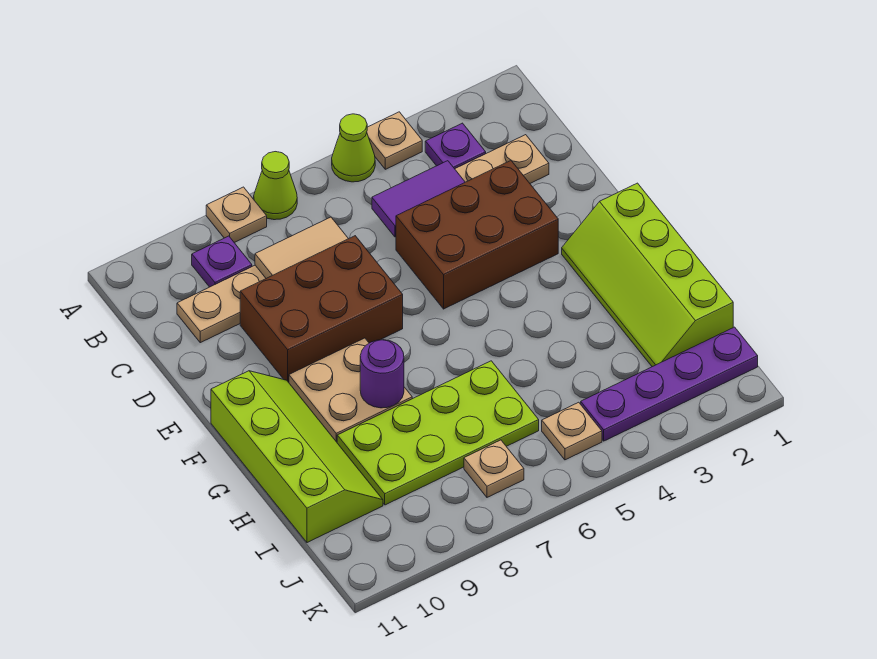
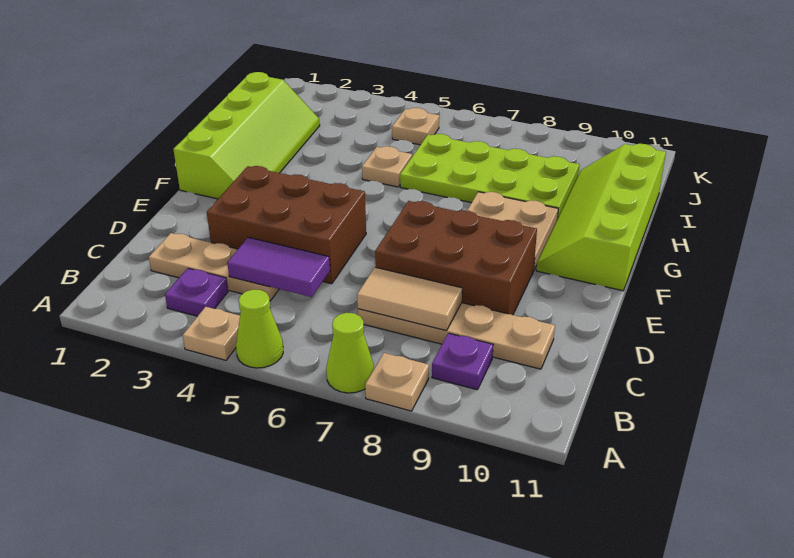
purple round brick G8 level 2 -> none
purple plate J1:J4 level 1 -> none
tan plate J7 level 1 -> tan plate H5 level 1

